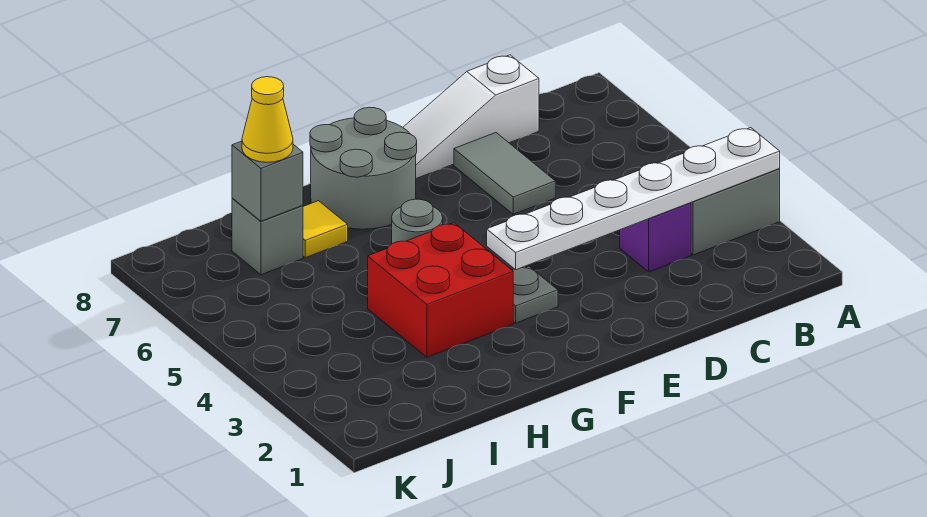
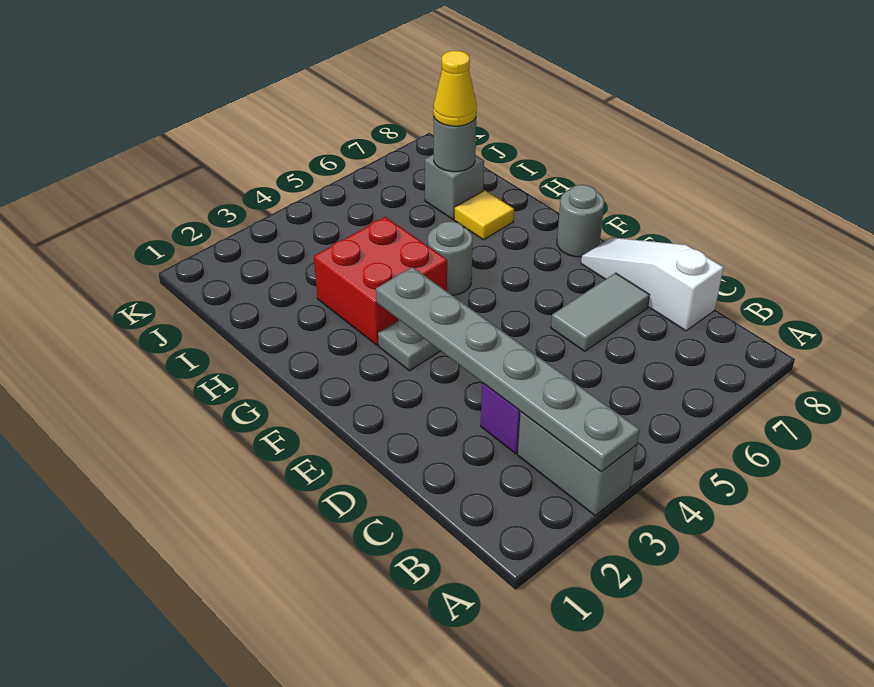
white plate A3:F3 level 2 -> grey plate A3:F3 level 2
grey round brick F7:G8 level 1 -> grey round brick F8 level 1
grey brick I7 level 2 -> grey round brick I7 level 2

